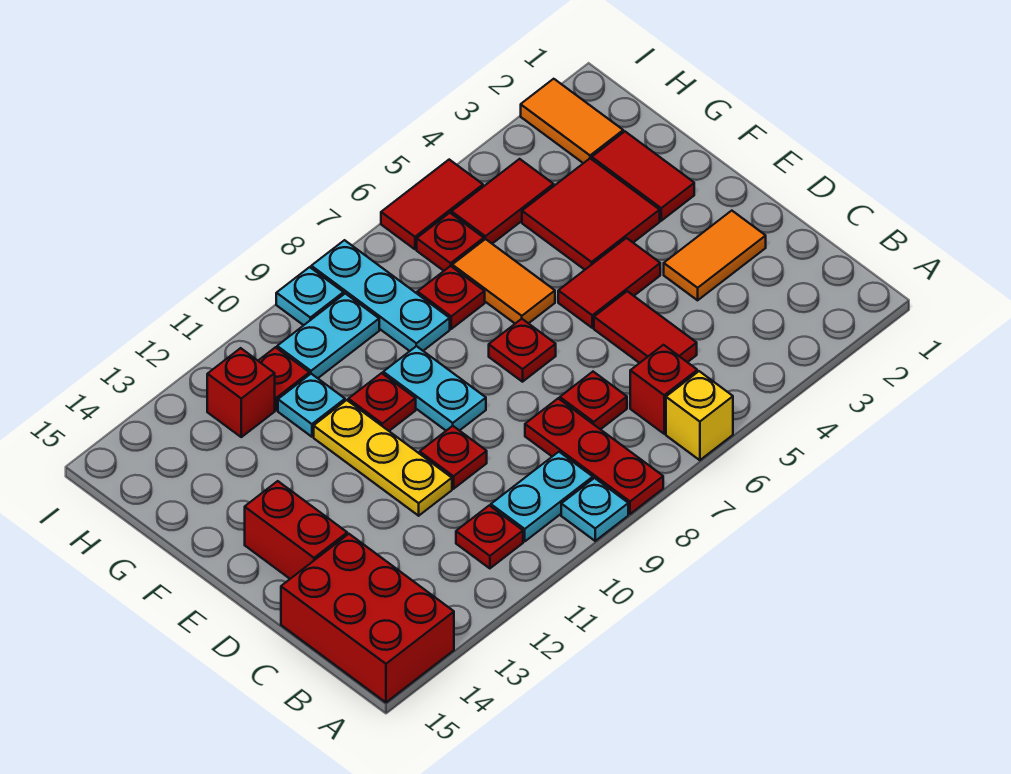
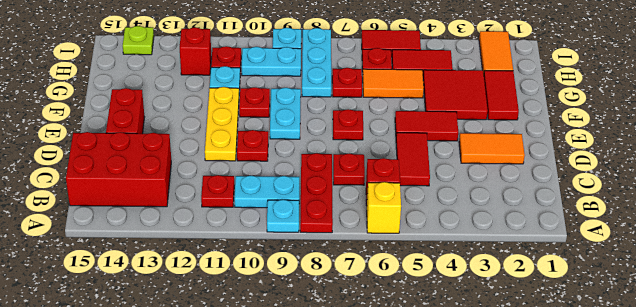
red brick A14:C15 level 1 -> red brick B13:C15 level 1
orange tile F6:G6 level 1 -> orange tile G5:G6 level 1
none -> lime plate I14 level 1

